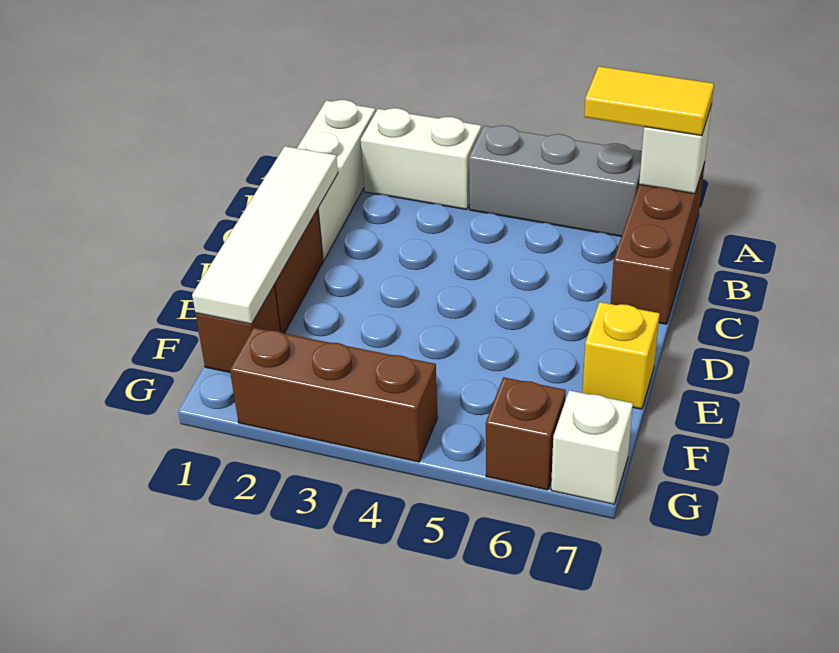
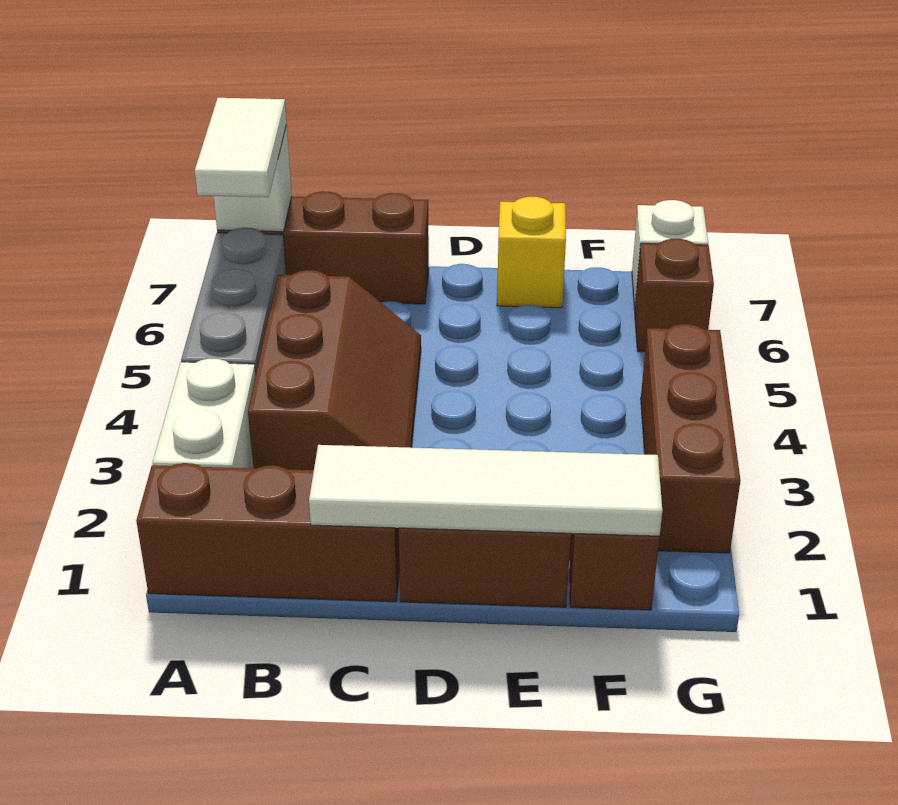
white brick A1:C1 level 1 -> brown brick A1:C1 level 1
yellow tile A6:A7 level 3 -> white tile A6:A7 level 3
none -> brown slope B3:C5 level 1 top B

